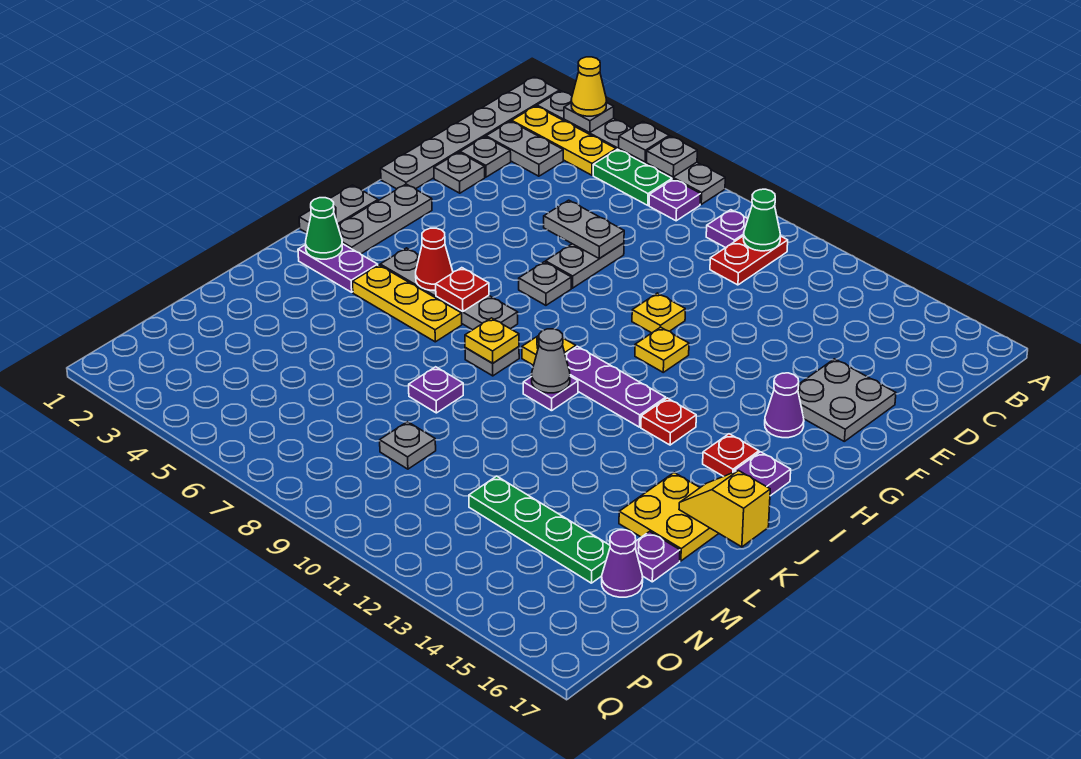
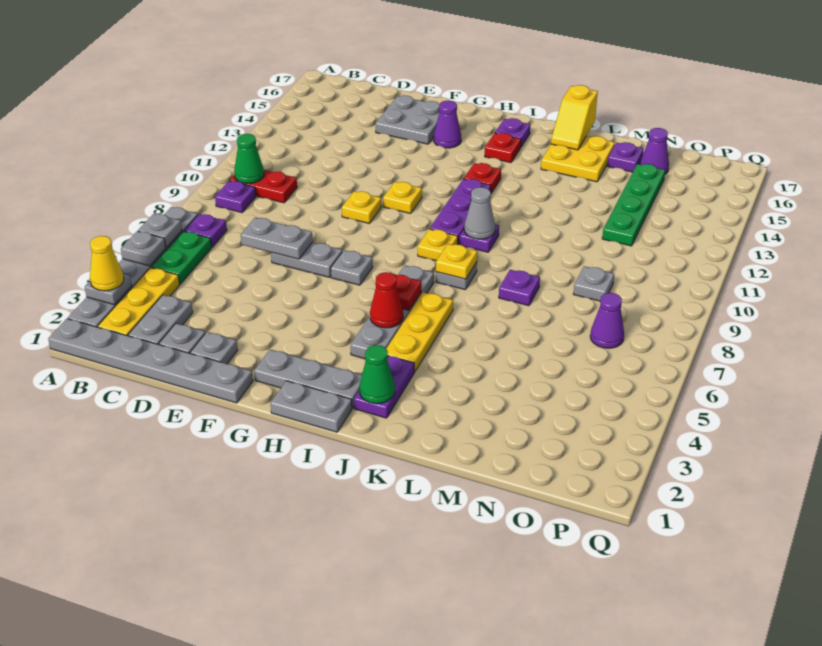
grey plate E6:E7 level 2 -> grey plate D7:E7 level 2
none -> purple cone O7 level 1

